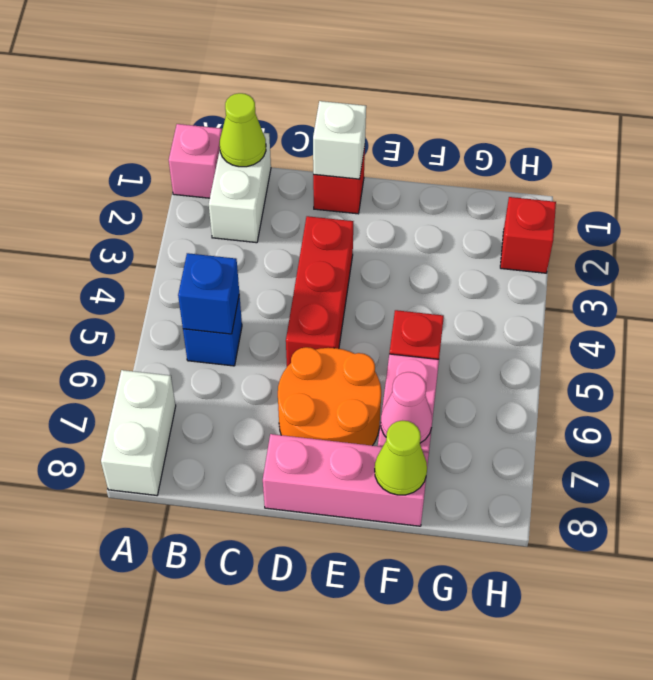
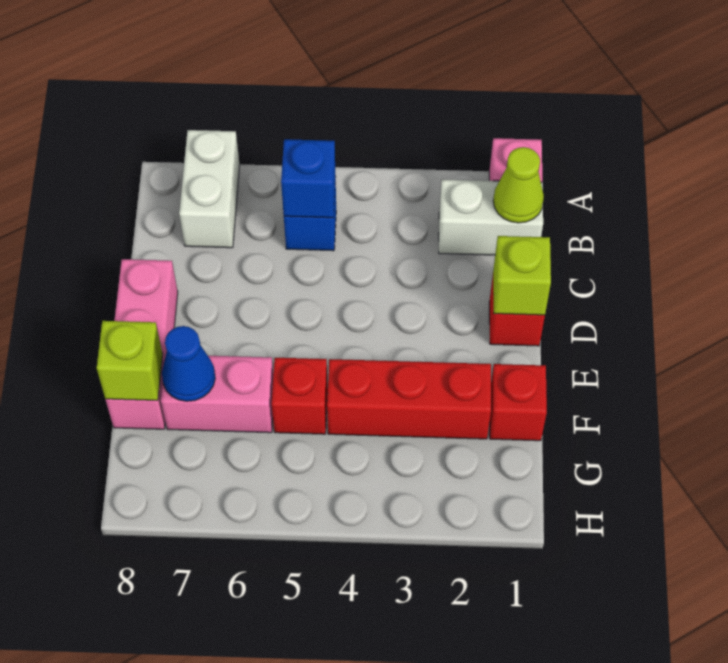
white brick A7:A8 level 1 -> white brick A7:B7 level 1
white brick D1 level 2 -> lime brick D1 level 2
red brick D3:D5 level 1 -> red brick F2:F4 level 1
orange round brick D6:E7 level 1 -> none
pink cone F7 level 2 -> blue cone F7 level 2
lime cone F8 level 2 -> lime brick F8 level 2
red brick H2 level 1 -> red brick F1 level 1

